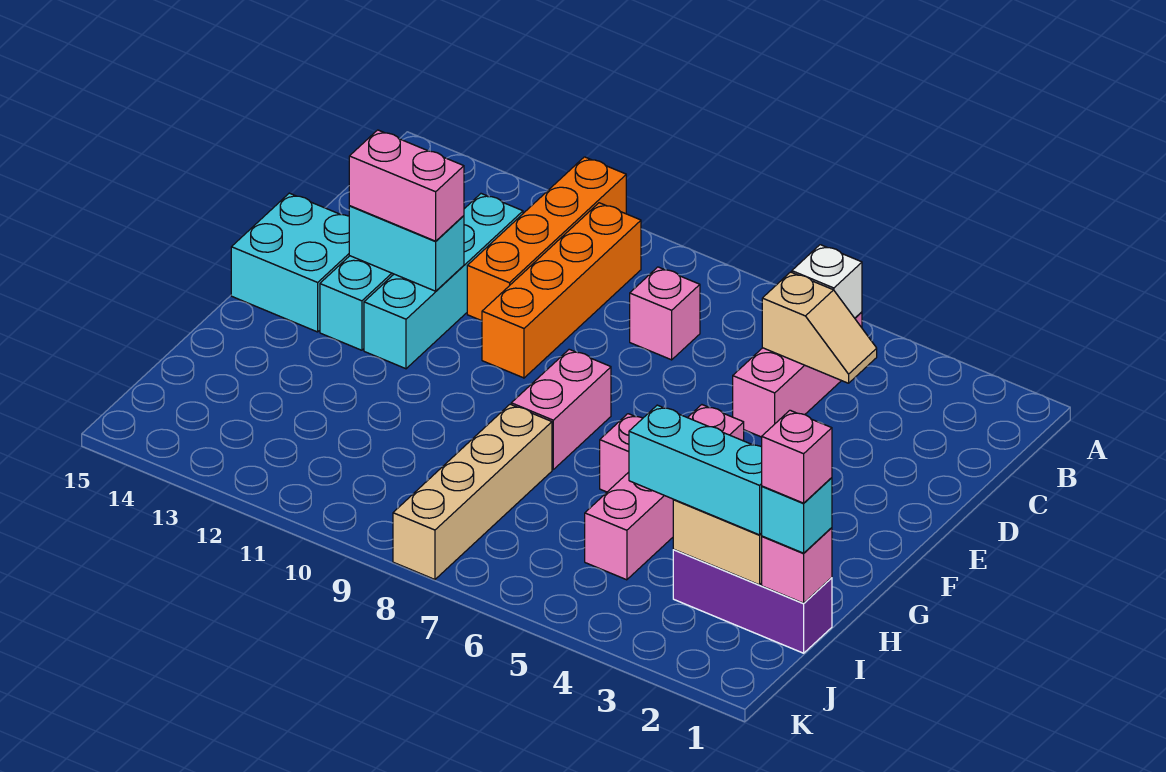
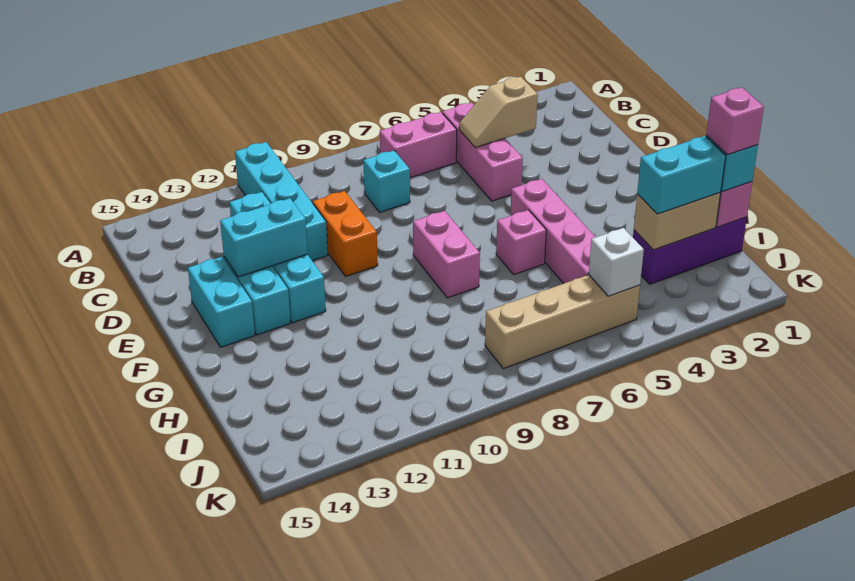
orange brick A11:D11 level 1 -> cyan brick A11:D11 level 1
white brick B5 level 2 -> white brick J5 level 2
orange brick B10:E10 level 1 -> orange brick D10:E10 level 1
tan slope C4:C5 level 2 top 5 -> tan slope C4:C5 level 2 top 4
pink brick C8 level 1 -> cyan brick C8 level 1
pink brick E12:E13 level 3 -> pink brick B6:B7 level 1
cyan brick E14:F15 level 1 -> cyan brick E14:F14 level 1
tan brick H8:K8 level 1 -> tan brick J5:J8 level 1
cyan brick I2:I4 level 3 -> cyan brick I2:I3 level 3

